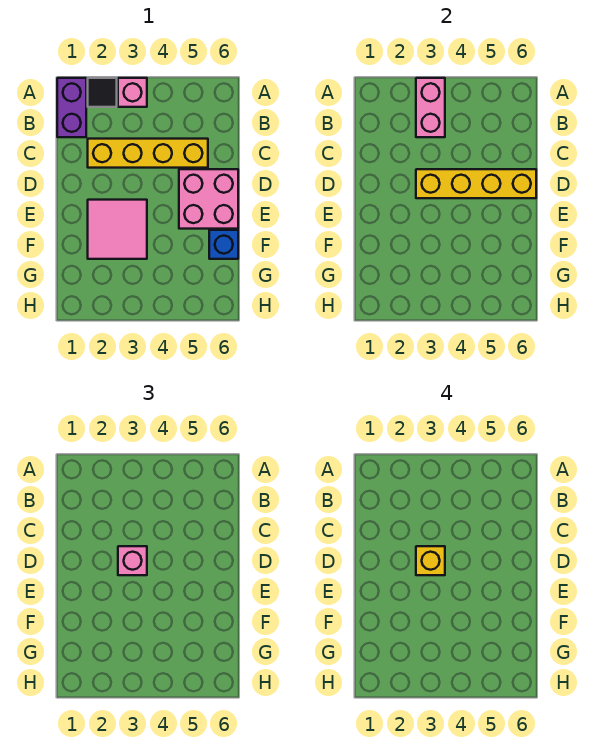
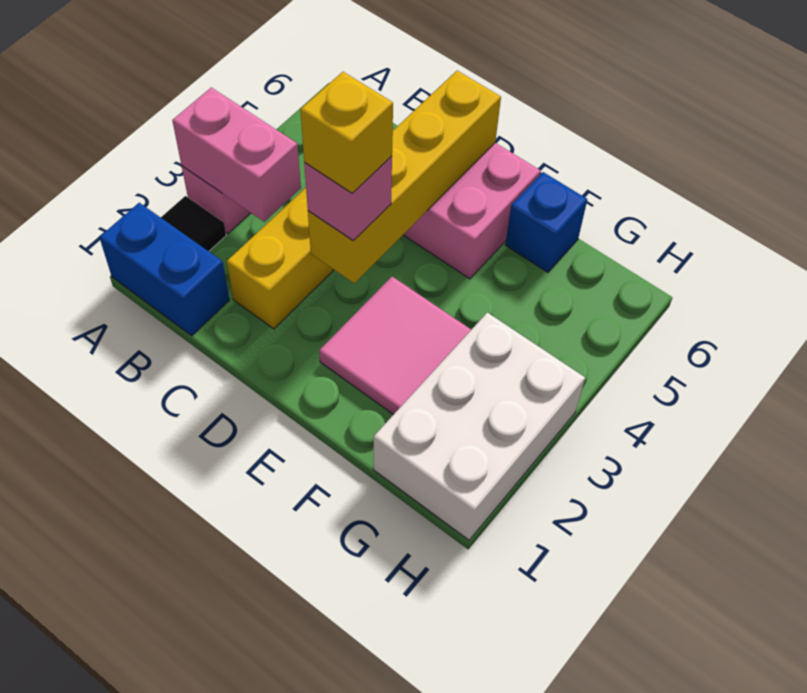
purple brick A1:B1 level 1 -> blue brick A1:B1 level 1
none -> white brick G1:H3 level 1

